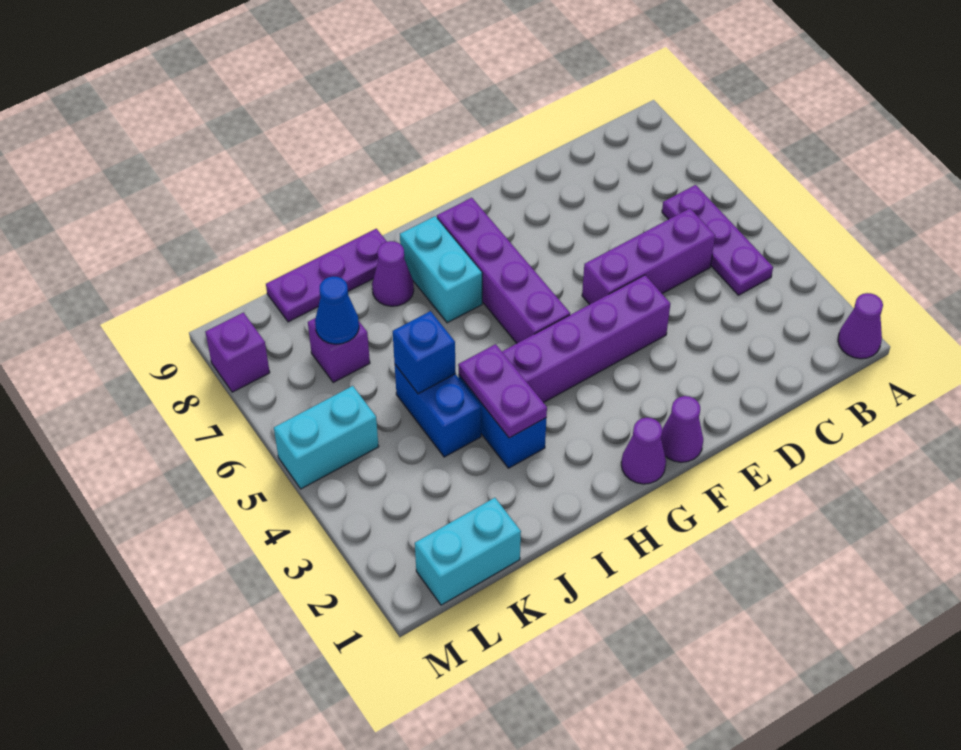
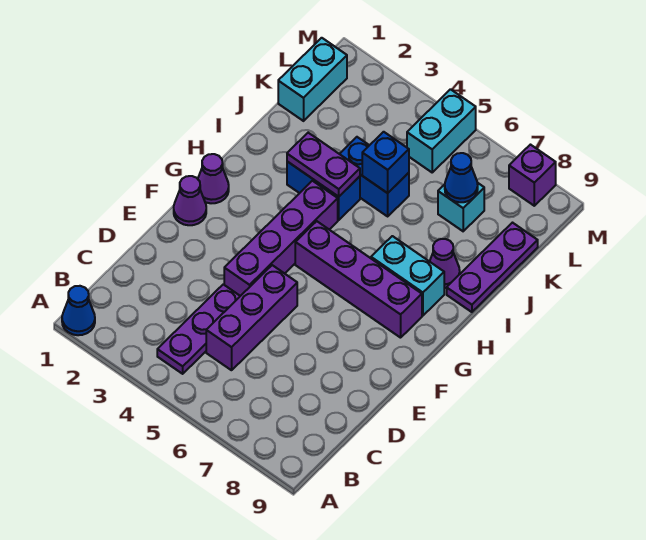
purple cone A1 level 1 -> blue cone A1 level 1
purple plate B4:B6 level 1 -> purple plate B4:D4 level 1
purple brick K7 level 1 -> cyan brick K7 level 1

